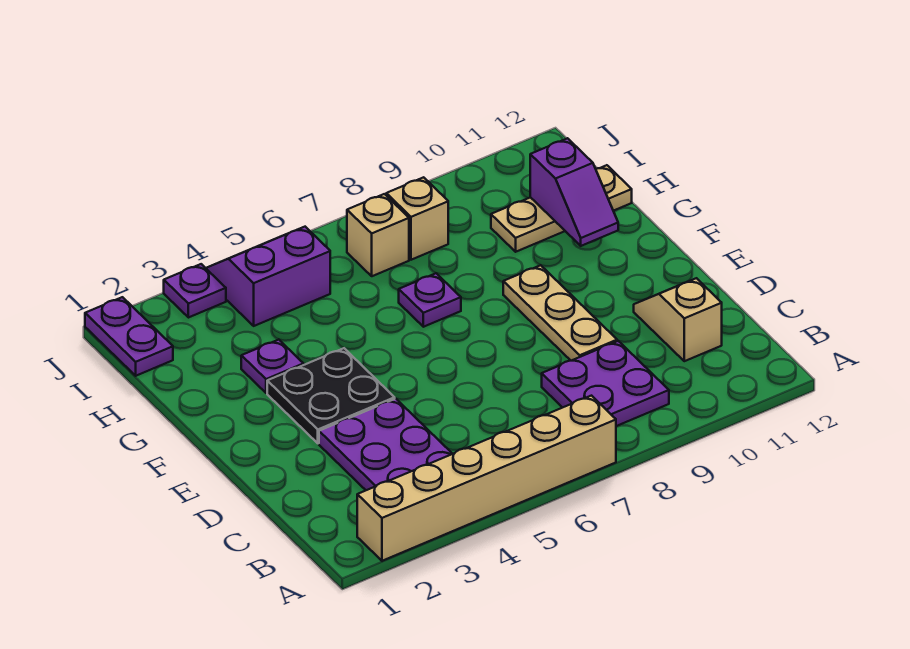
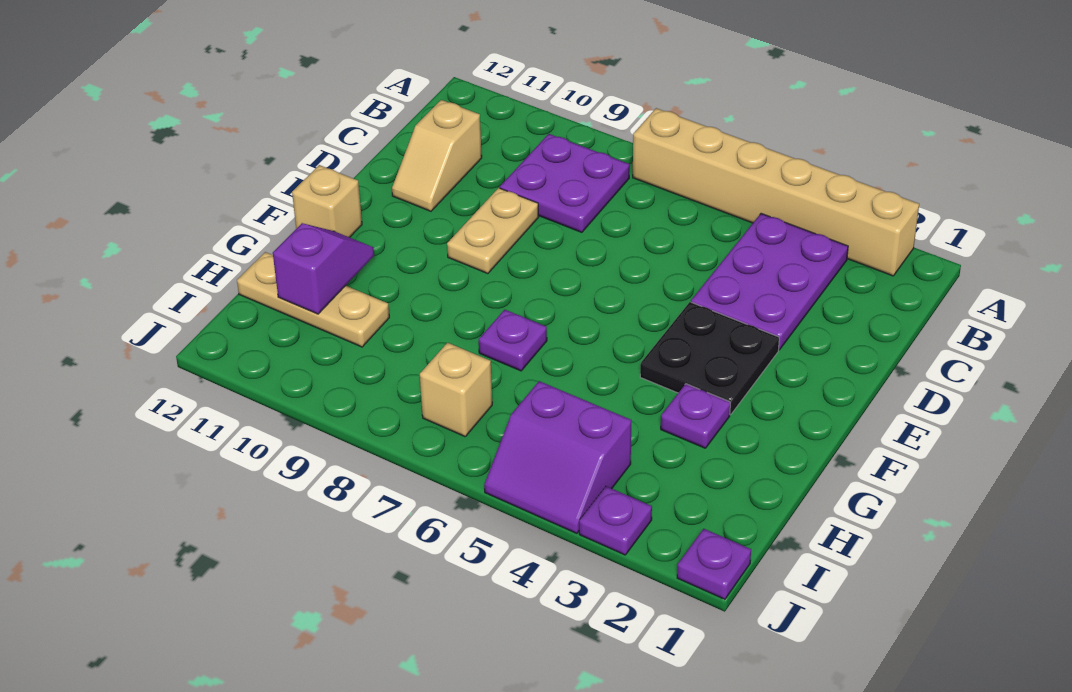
tan plate D9:F9 level 1 -> tan plate D9:E9 level 1
purple plate I1:J1 level 1 -> purple plate J1 level 1
tan brick I8 level 1 -> tan brick F12 level 1

